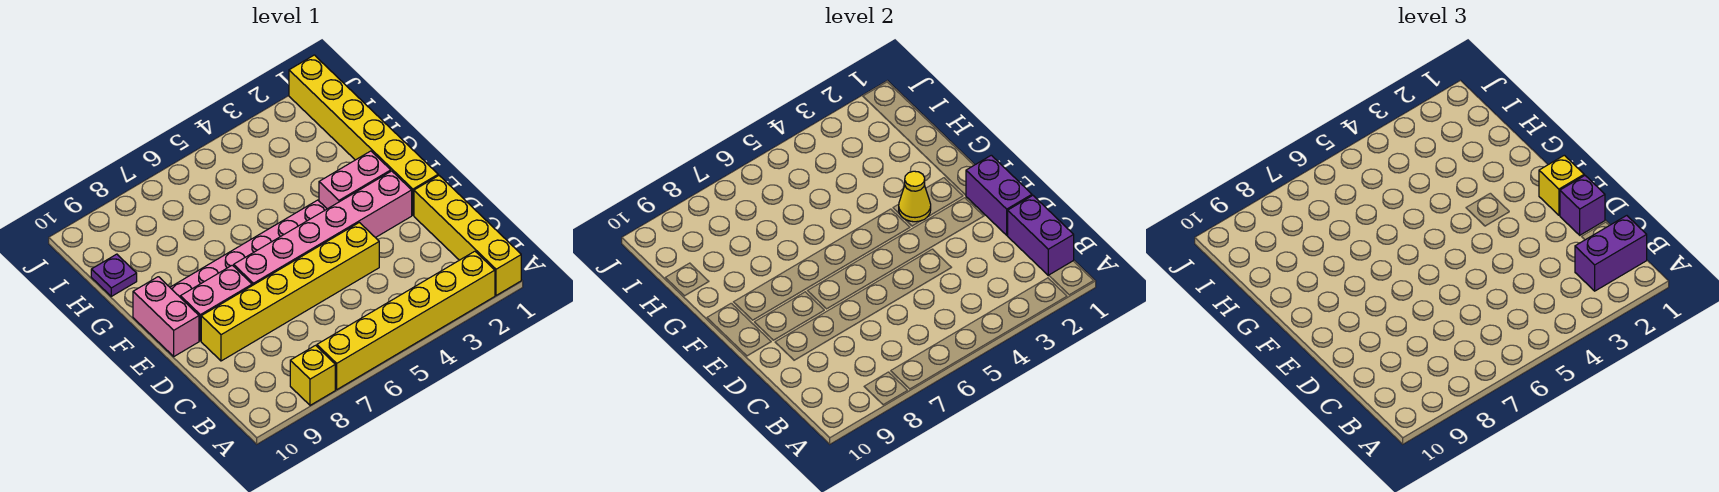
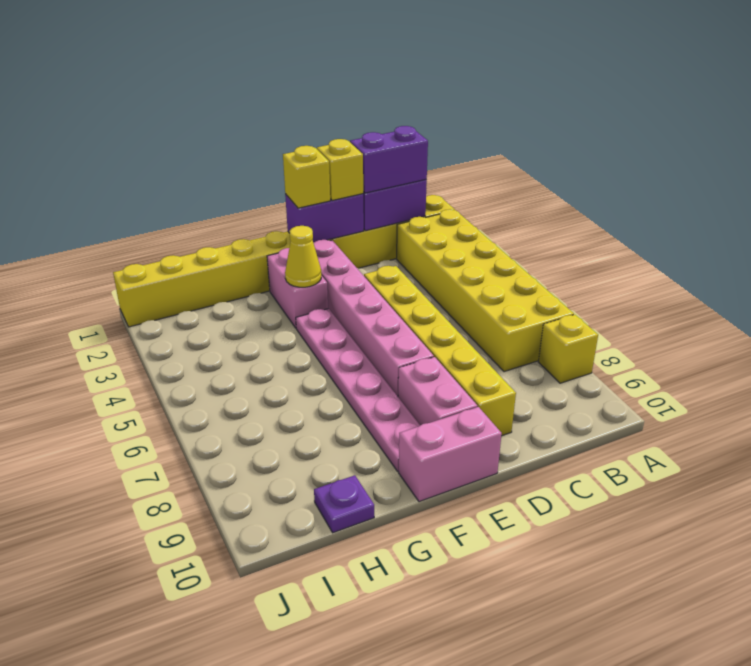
yellow brick A2:A7 level 1 -> yellow brick A2:B7 level 1
purple brick B1:B2 level 3 -> purple brick B1:C1 level 3
purple brick D1 level 3 -> yellow brick D1 level 3

